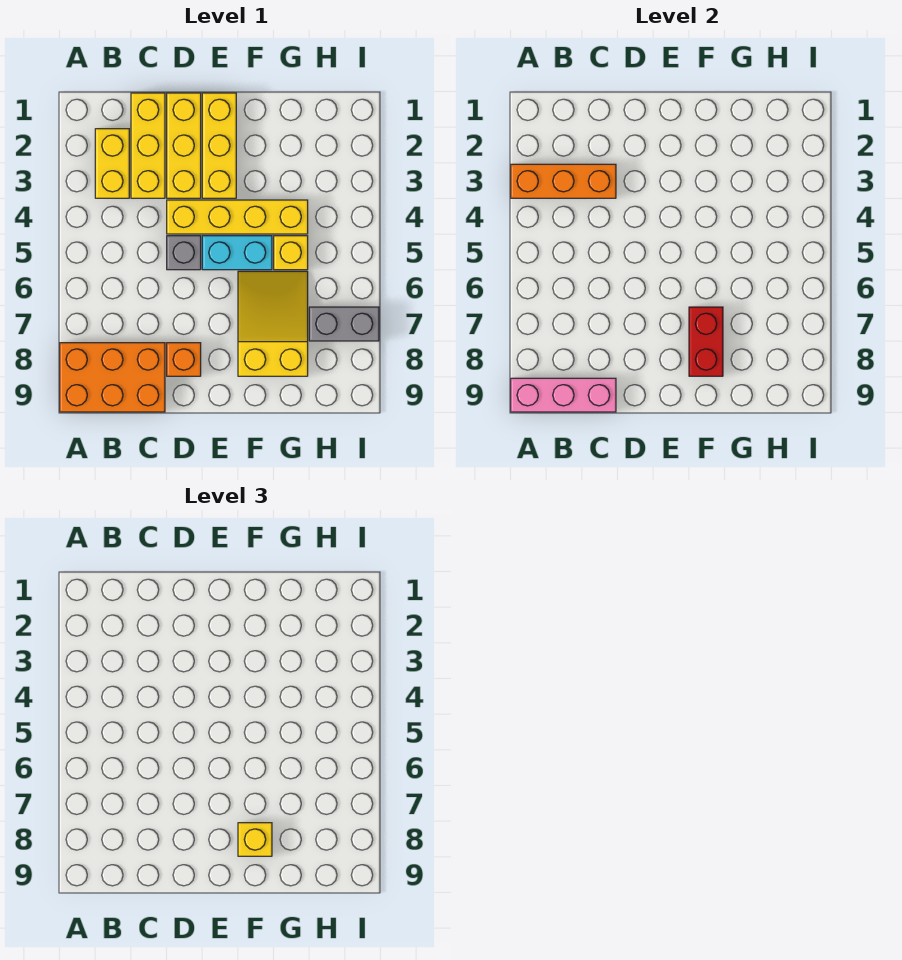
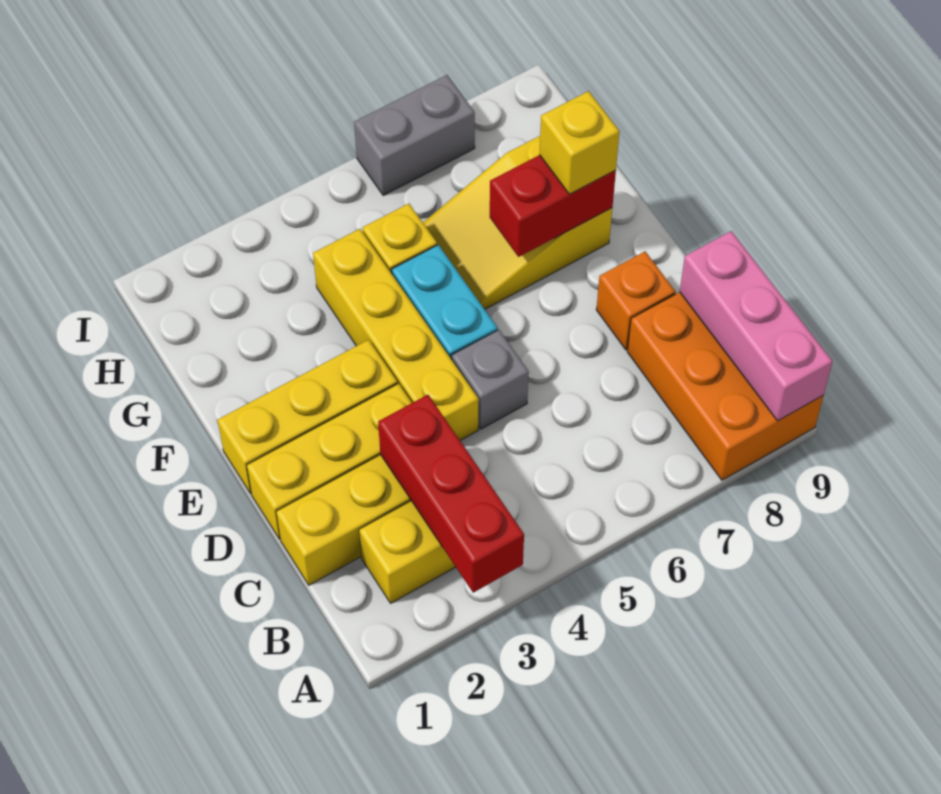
orange brick A3:C3 level 2 -> red brick A3:C3 level 2
grey brick H7:I7 level 1 -> grey brick I6:I7 level 1

